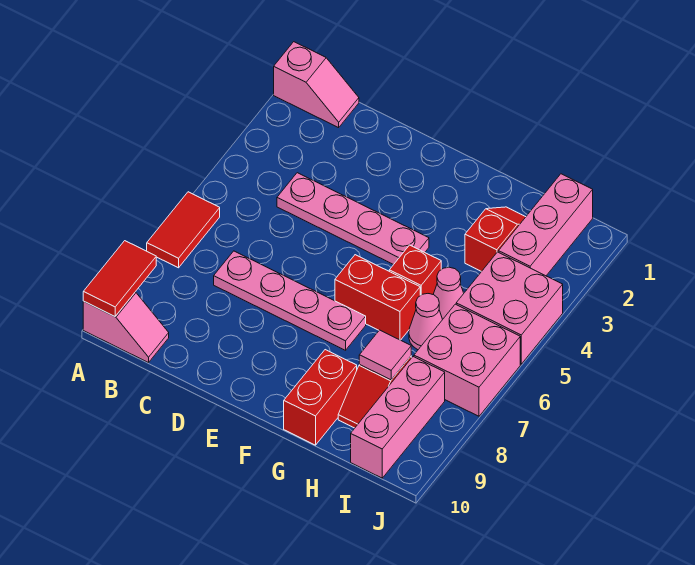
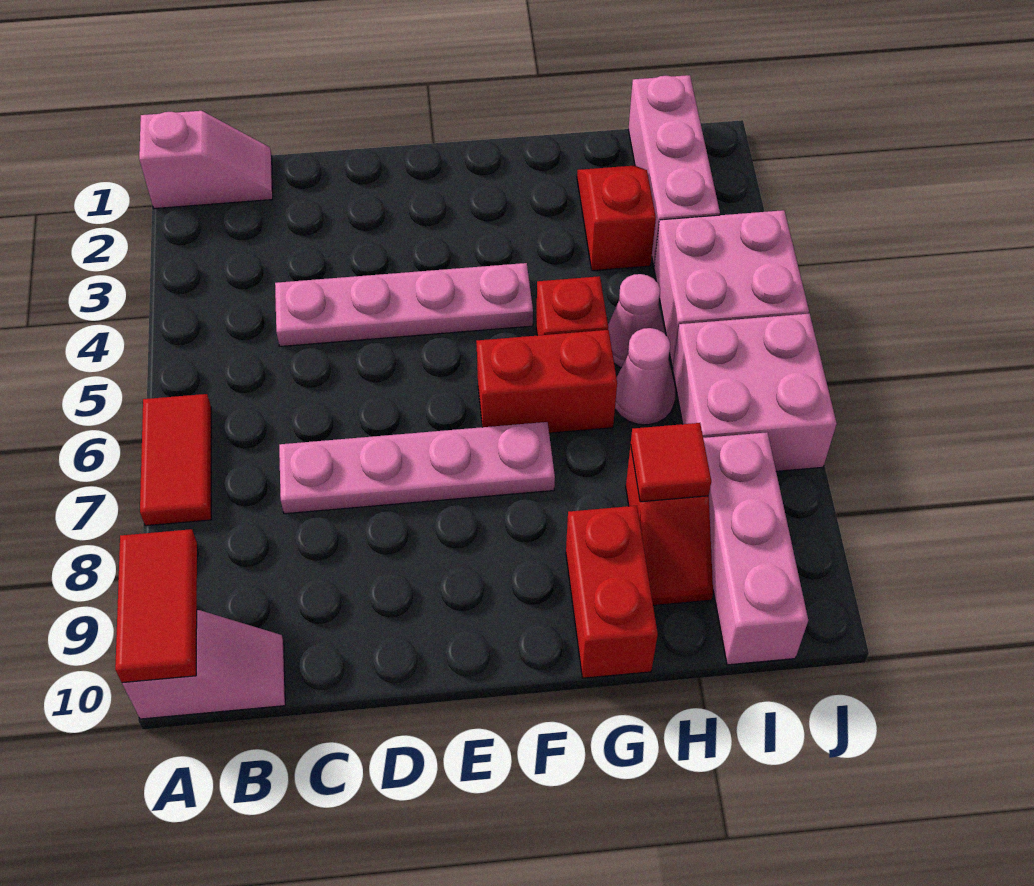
pink tile H8 level 2 -> red tile H8 level 2

